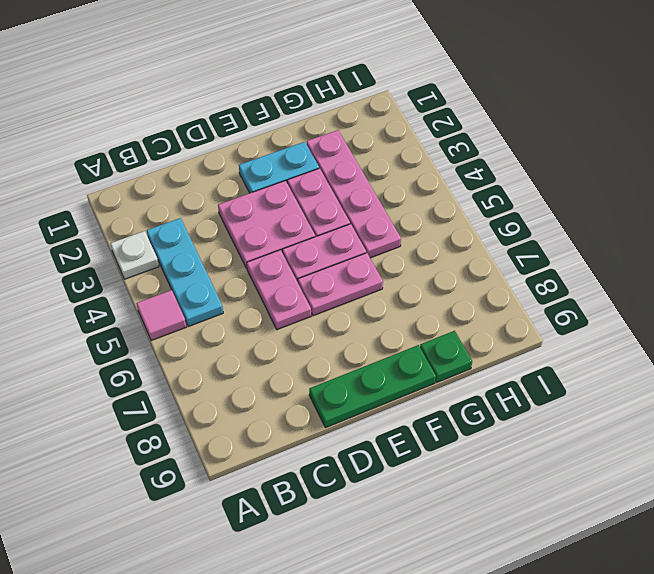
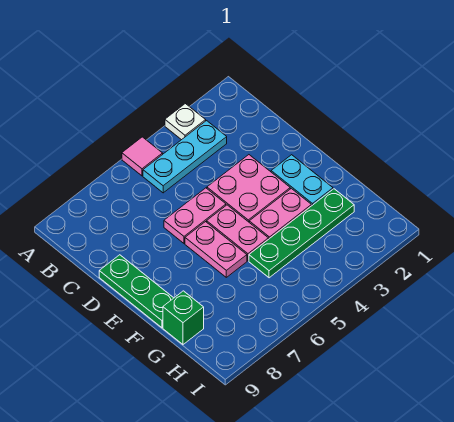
pink plate G2:G5 level 1 -> green plate G2:G5 level 1
green plate G9 level 1 -> green brick G9 level 1

